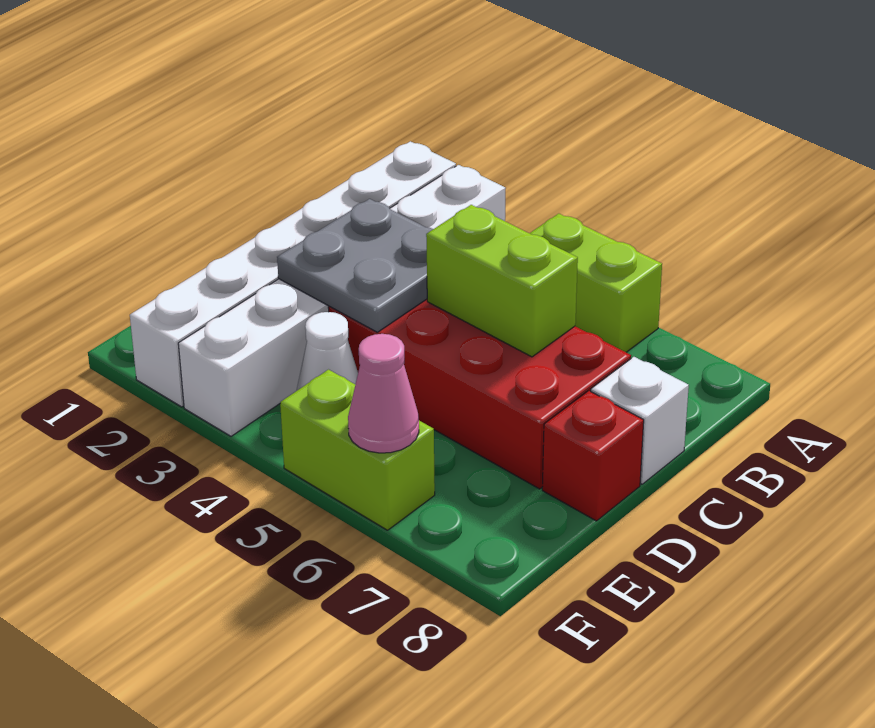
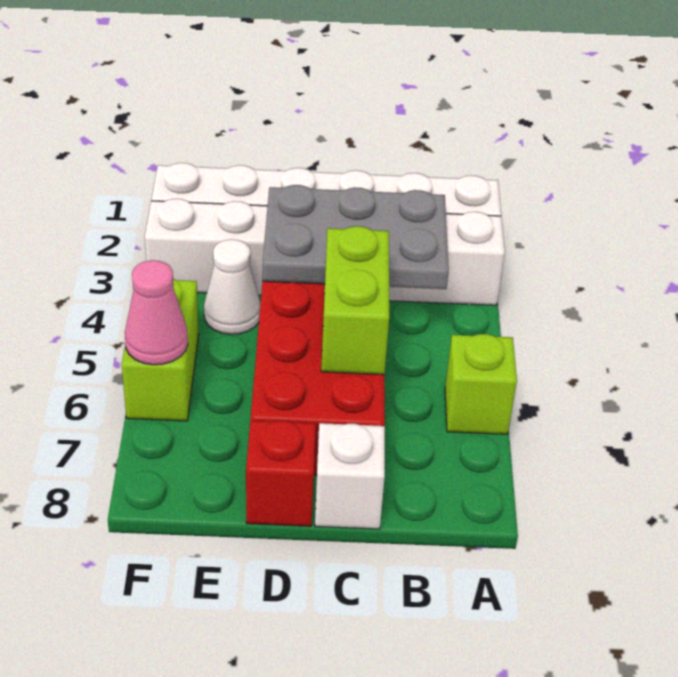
lime brick A5:A6 level 1 -> lime brick A6 level 1
grey plate C3:D4 level 2 -> grey plate B3:D4 level 2

